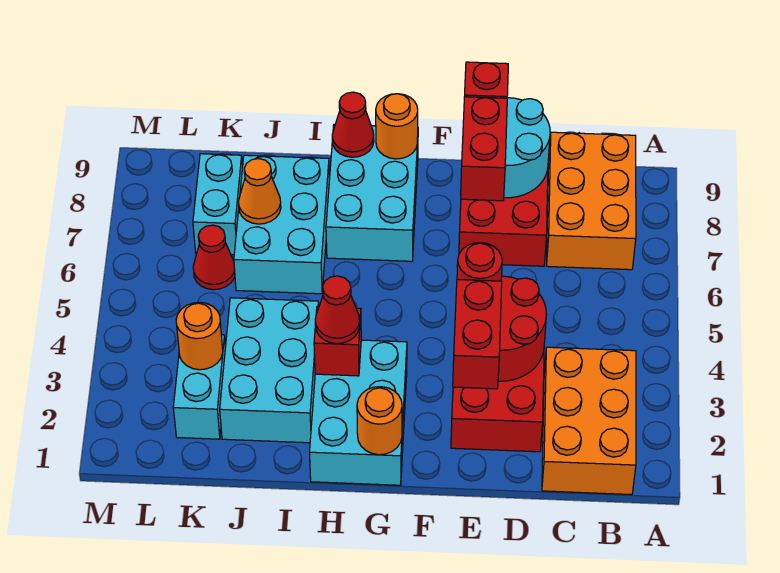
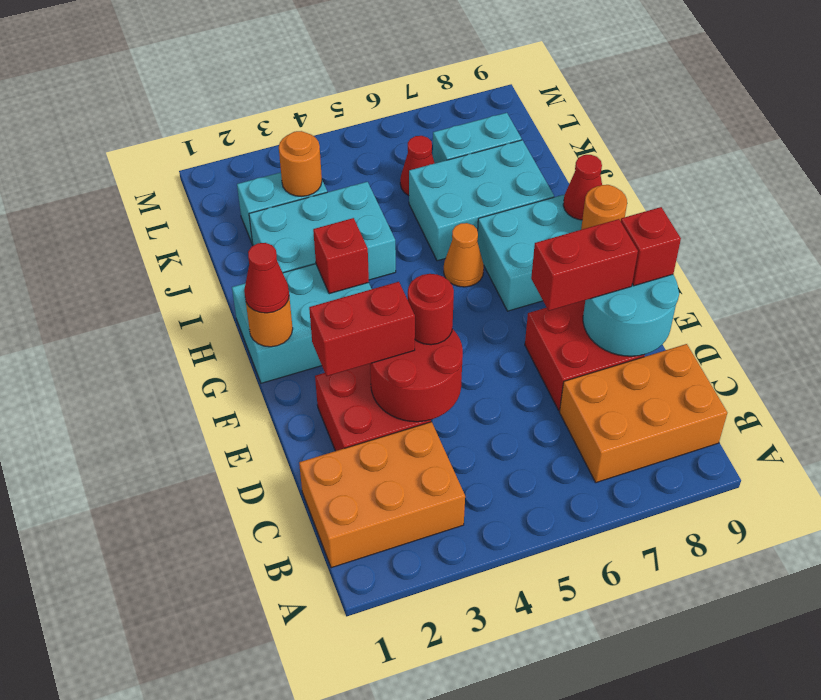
red cone H3 level 3 -> red cone G1 level 3
orange cone J7 level 2 -> orange cone H6 level 1

